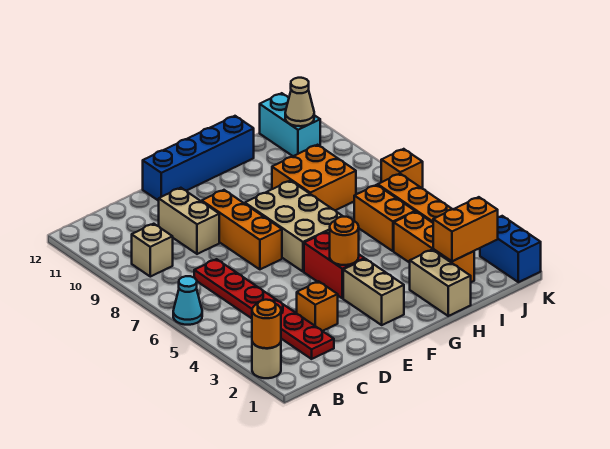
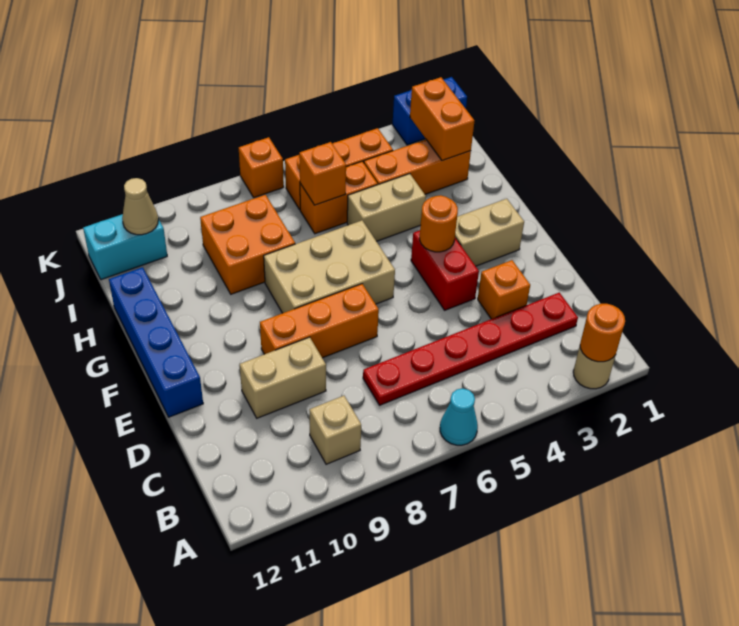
red brick F4:F5 level 1 -> red brick E4:F4 level 1
tan brick H1:H2 level 1 -> tan brick H4:H5 level 1
none -> orange brick I6 level 2

